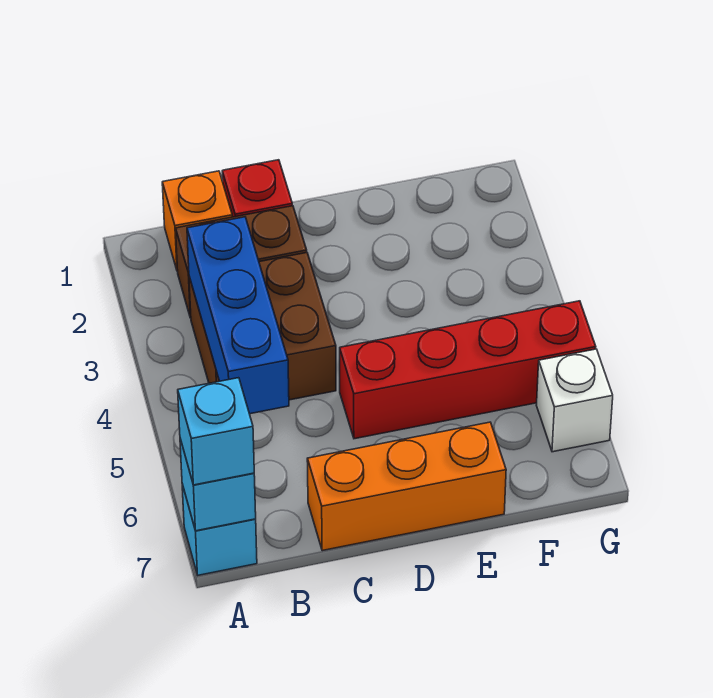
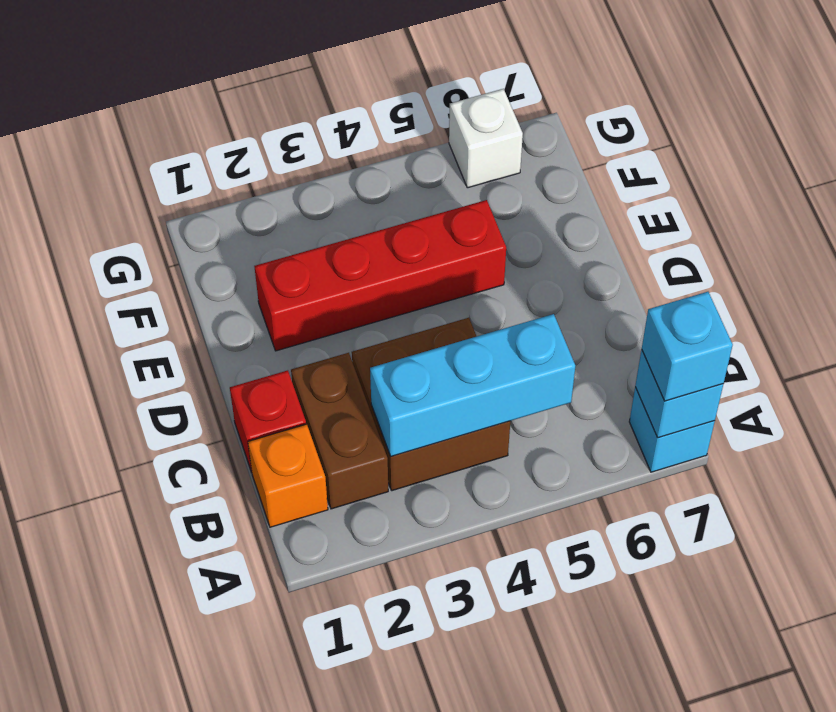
blue brick B3:B5 level 2 -> cyan brick B3:B5 level 2
orange brick C7:E7 level 1 -> none
red brick D5:G5 level 1 -> red brick E2:E5 level 1

